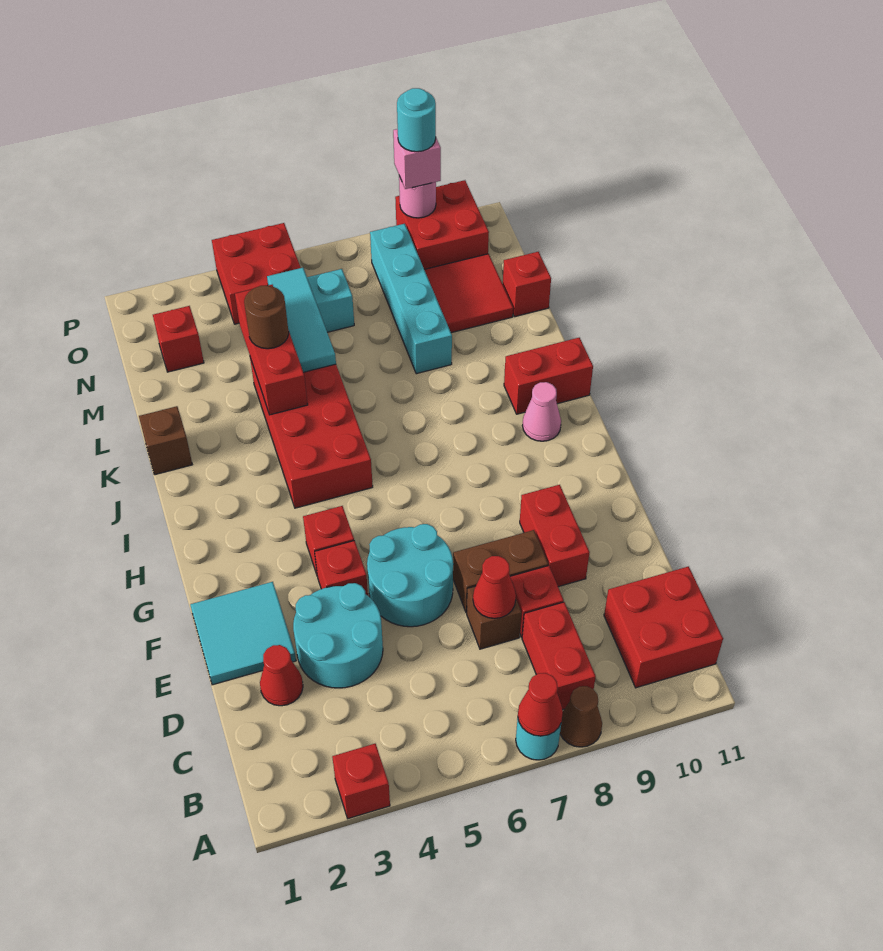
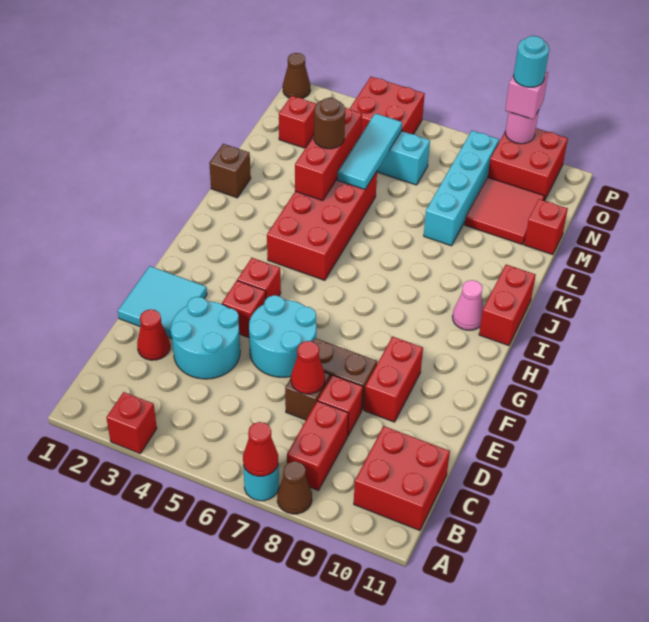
red brick J10:J11 level 1 -> red brick I11:J11 level 1
none -> brown cone P1 level 1

